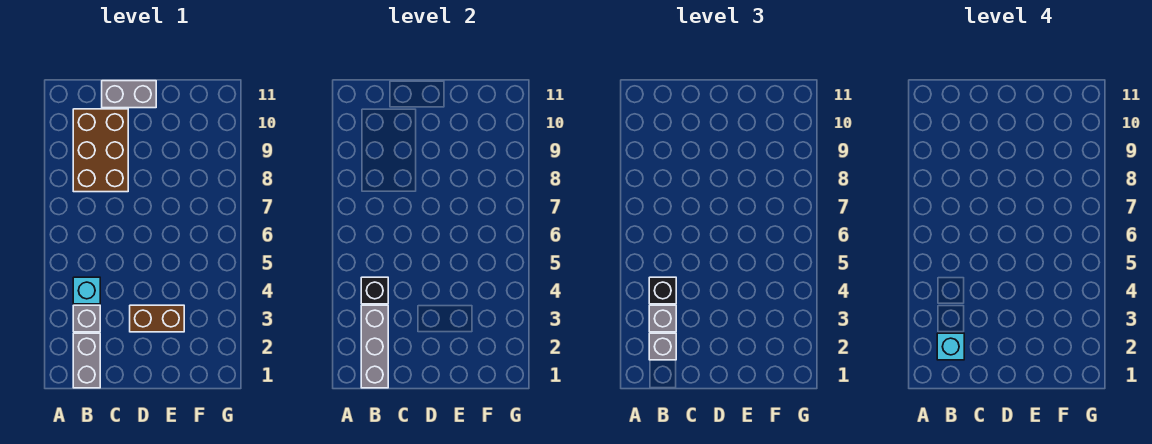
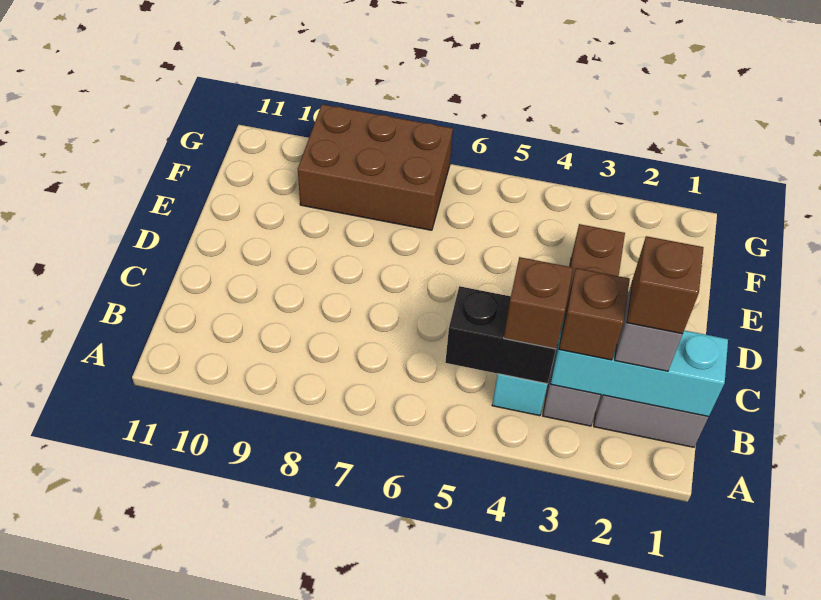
grey brick B1:B3 level 2 -> cyan brick B1:B3 level 2
cyan brick B2 level 4 -> brown brick B2 level 4
grey brick B3 level 3 -> brown brick B3 level 3
black brick B4 level 2 -> black brick B4:B5 level 2
black brick B4 level 3 -> brown brick B4 level 3
brown brick B8:C10 level 1 -> brown brick F7:G9 level 1
grey brick C11:D11 level 1 -> none

